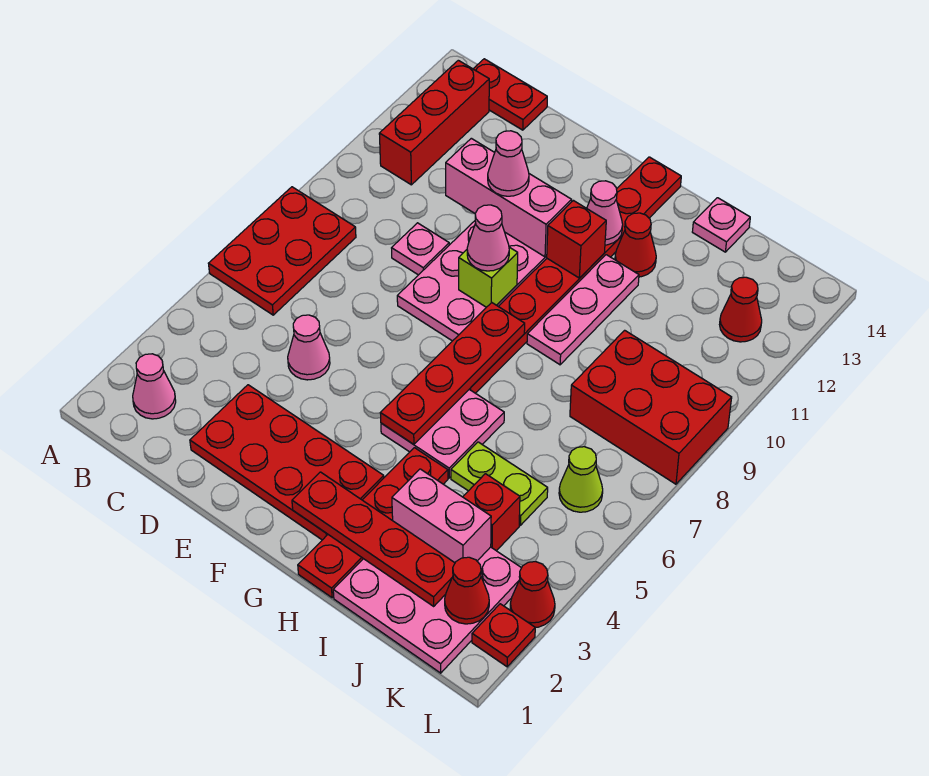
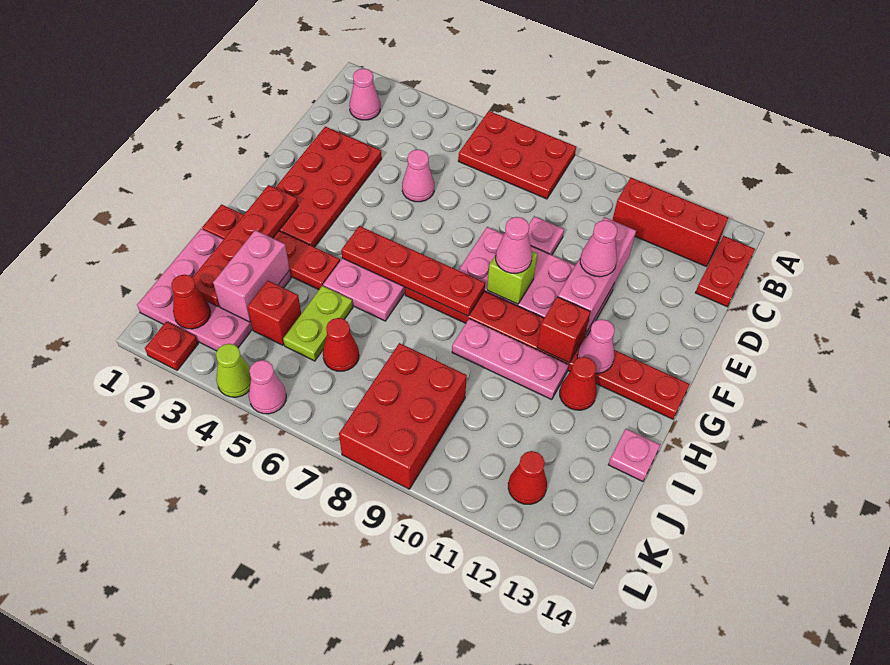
lime cone K6 level 1 -> lime cone L4 level 1
red cone L3 level 1 -> red cone J6 level 1
none -> pink cone L5 level 1

